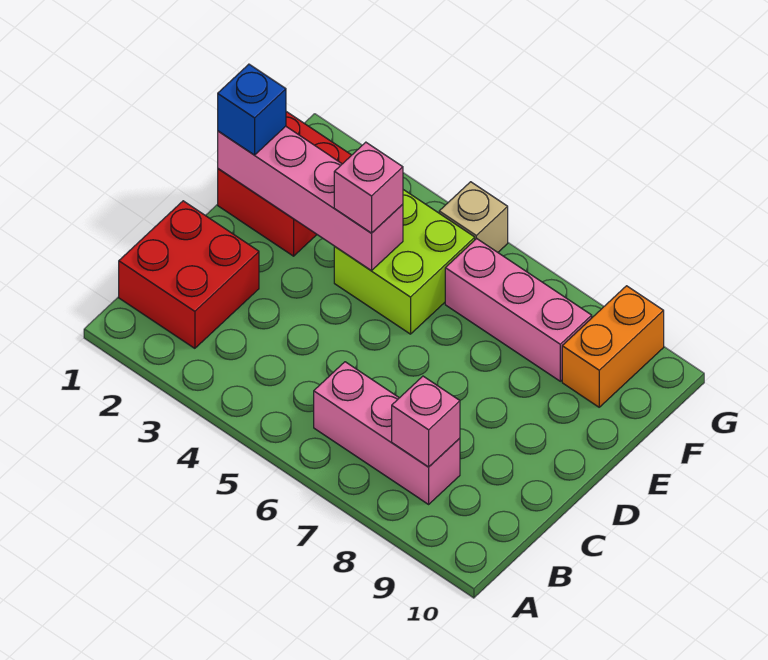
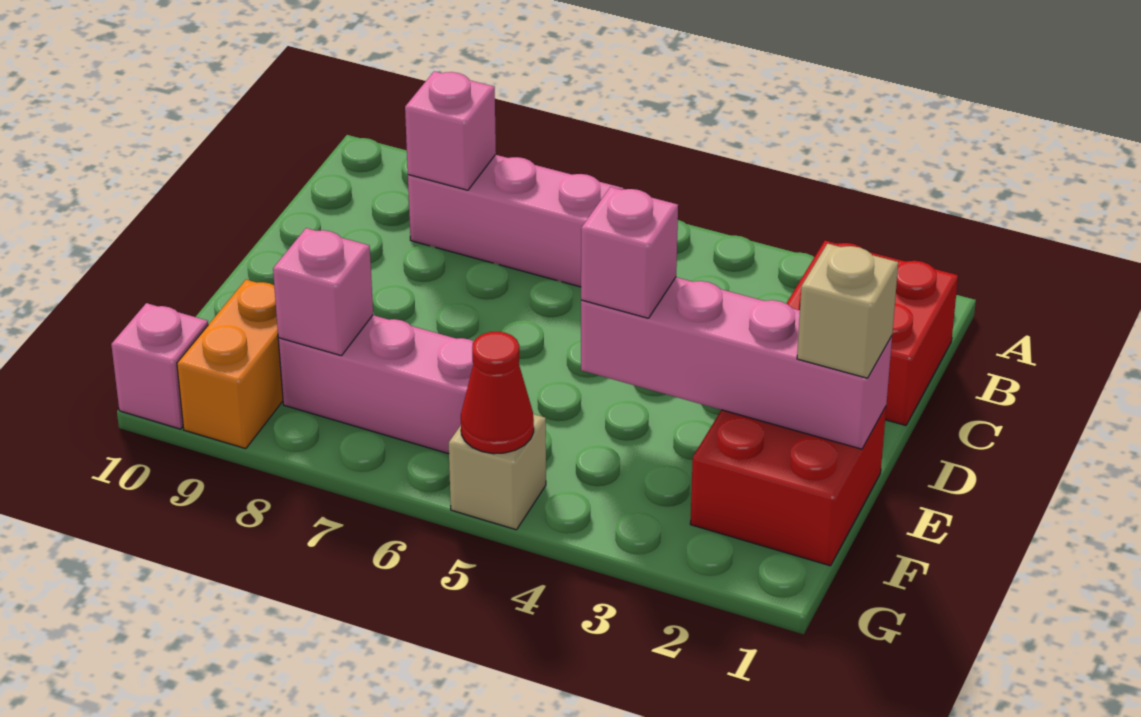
blue brick E1 level 3 -> tan brick E1 level 3
lime brick E4:F5 level 1 -> none
none -> pink brick F8 level 2
none -> red cone G5 level 2
none -> pink brick G10 level 1

